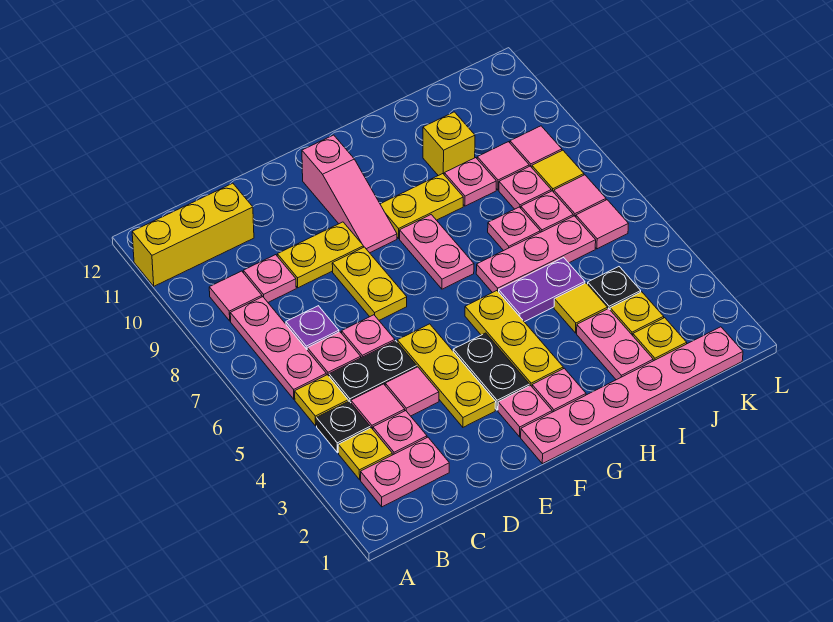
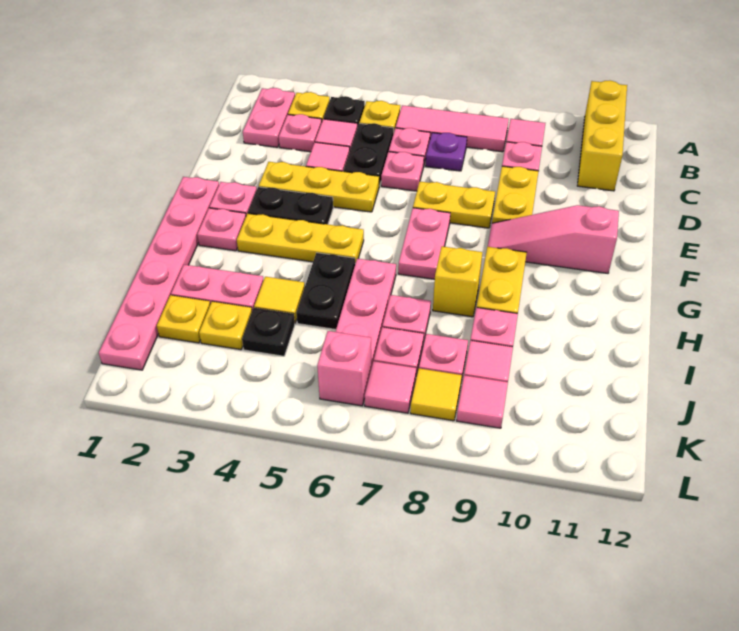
pink plate B6:B8 level 1 -> pink tile B6:B8 level 1
pink plate G7:G8 level 1 -> pink plate F7:G7 level 1
purple plate H5:I5 level 1 -> black plate H5:I5 level 1
yellow brick I10 level 1 -> yellow brick H8 level 1
pink tile K6 level 1 -> pink brick K6 level 1

